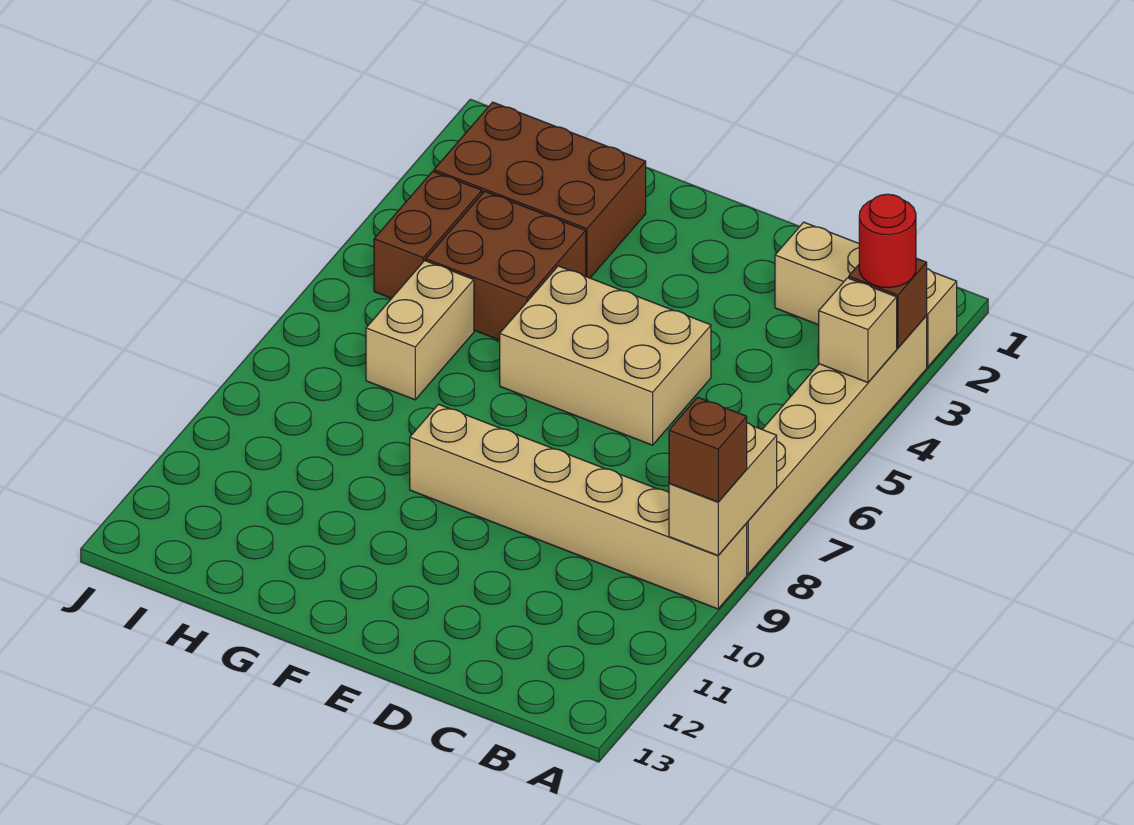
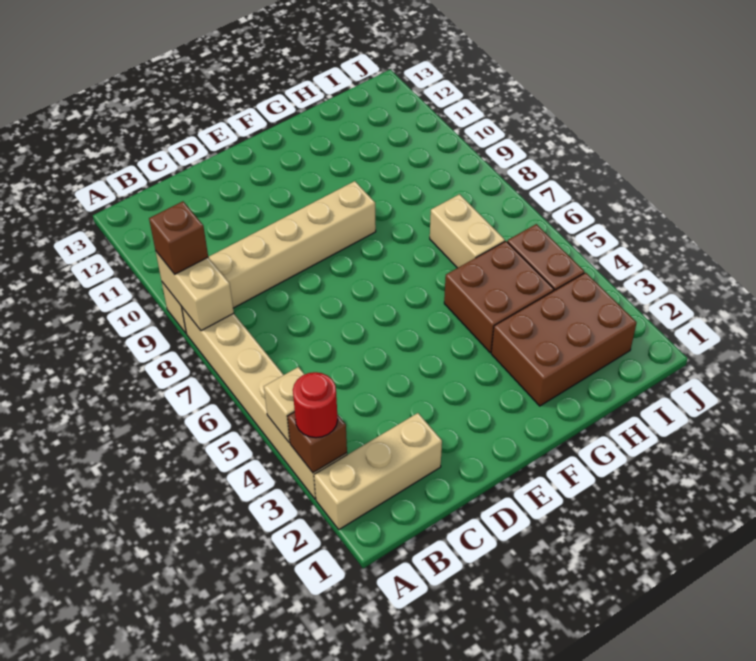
tan brick D5:F6 level 1 -> none

